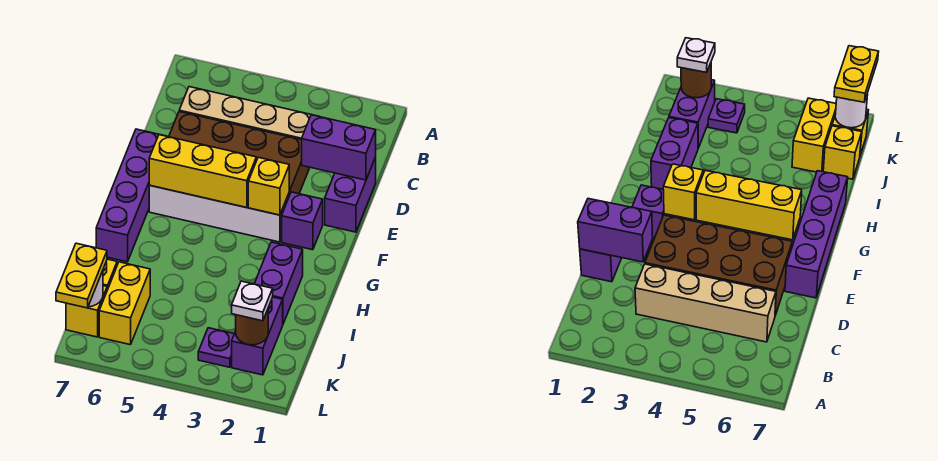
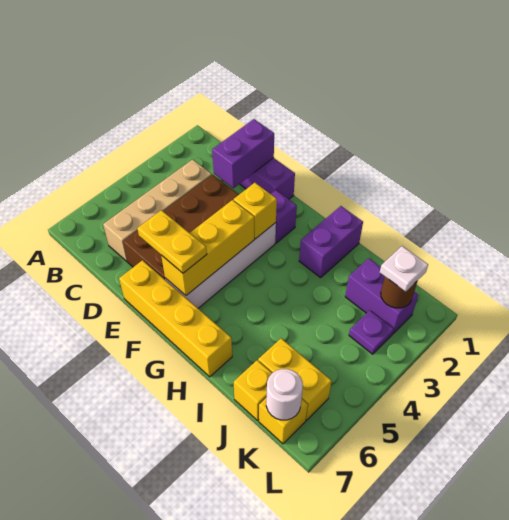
purple brick E7:H7 level 1 -> yellow brick E7:H7 level 1
purple brick H2:I2 level 1 -> purple brick H1:H2 level 1
yellow plate K7:L7 level 3 -> yellow plate E6:F6 level 3

